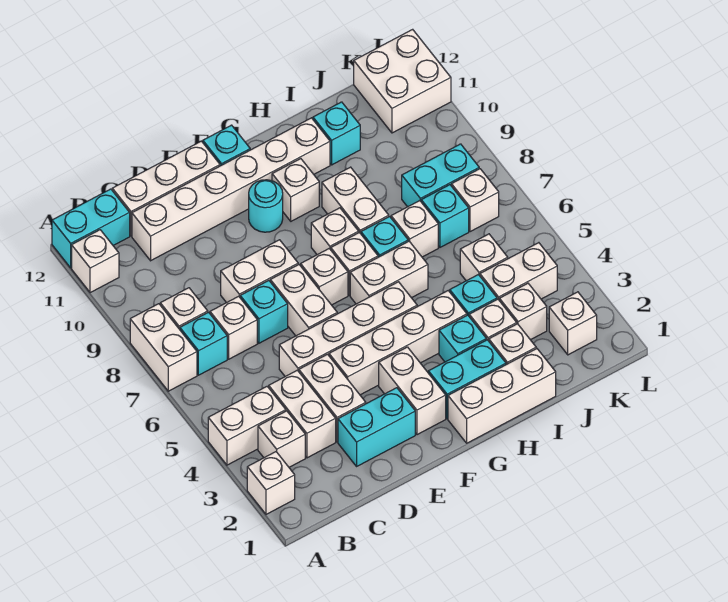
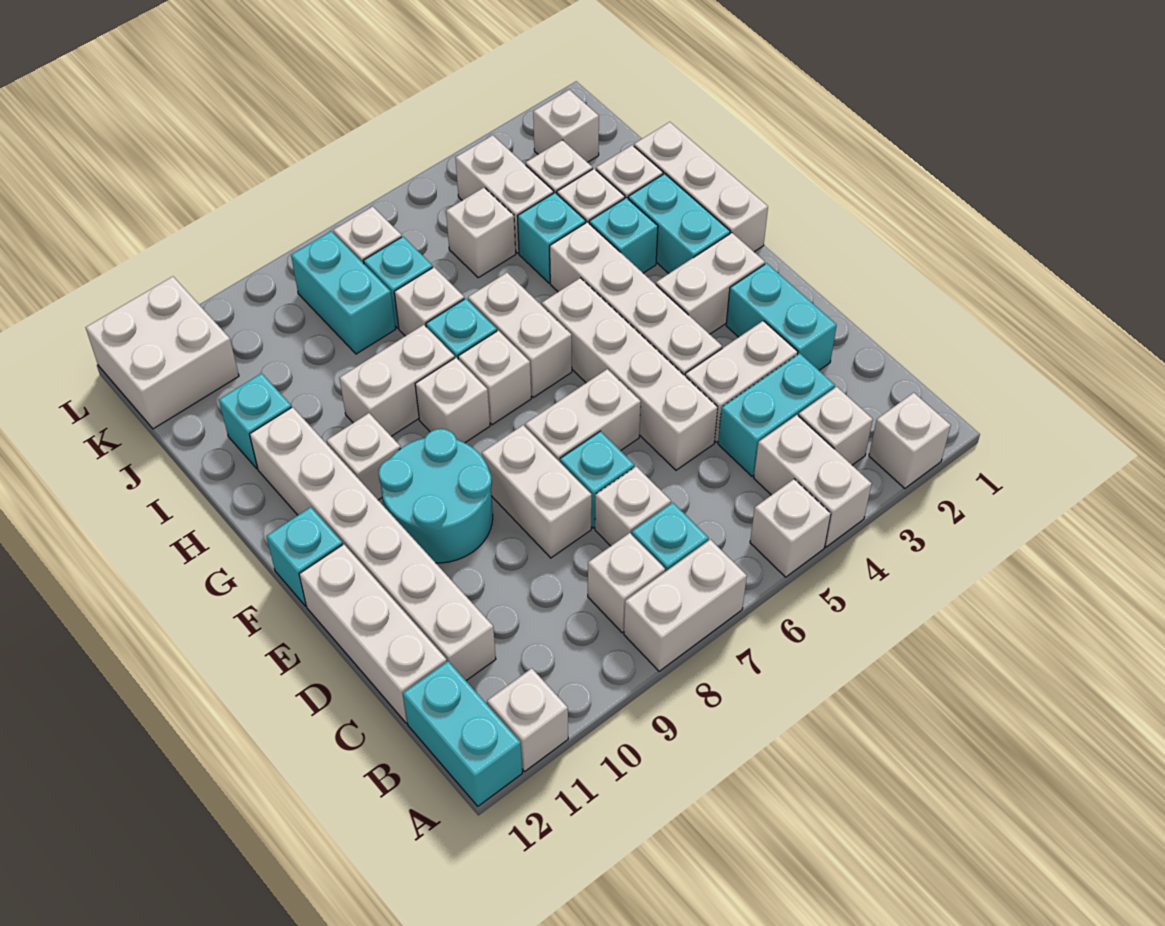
white brick C3:C4 level 1 -> cyan brick C3:C4 level 1
white brick F7 level 1 -> white brick A5 level 1
cyan round brick F10 level 1 -> cyan round brick E9:F10 level 1

